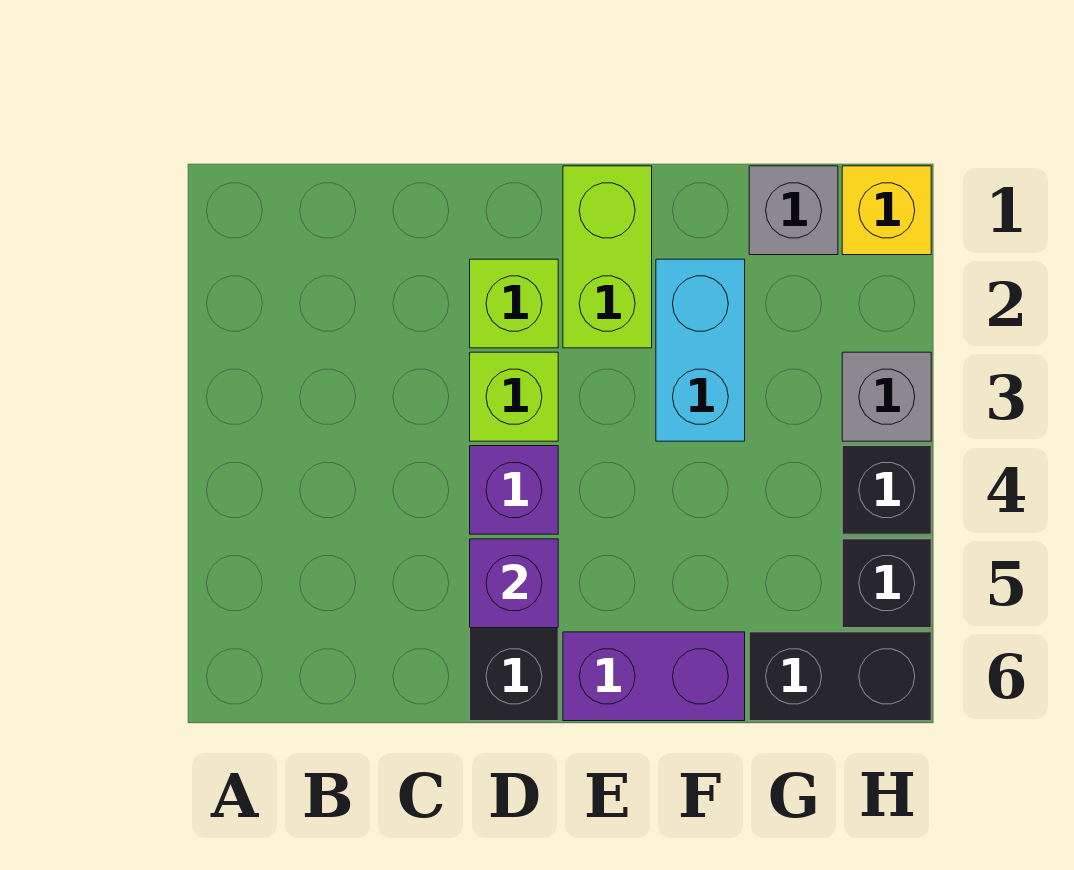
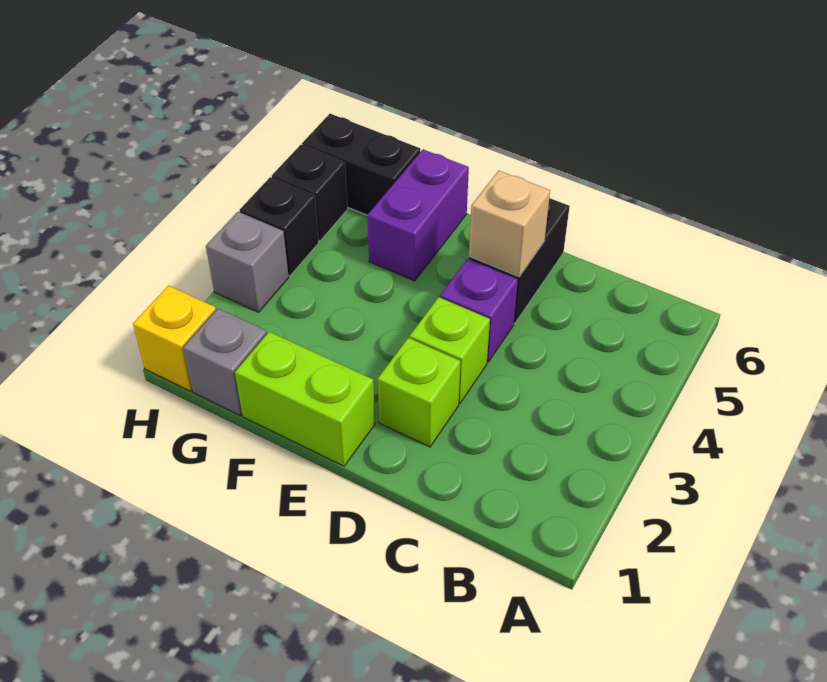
purple brick D5 level 2 -> tan brick D5 level 2
lime brick E1:E2 level 1 -> lime brick E1:F1 level 1
purple brick E6:F6 level 1 -> purple brick F5:F6 level 1
cyan brick F2:F3 level 1 -> none

